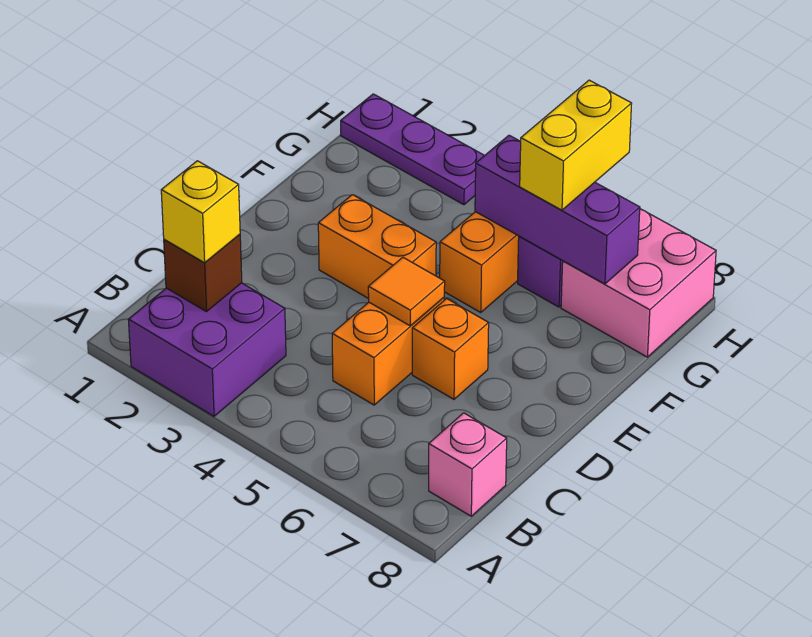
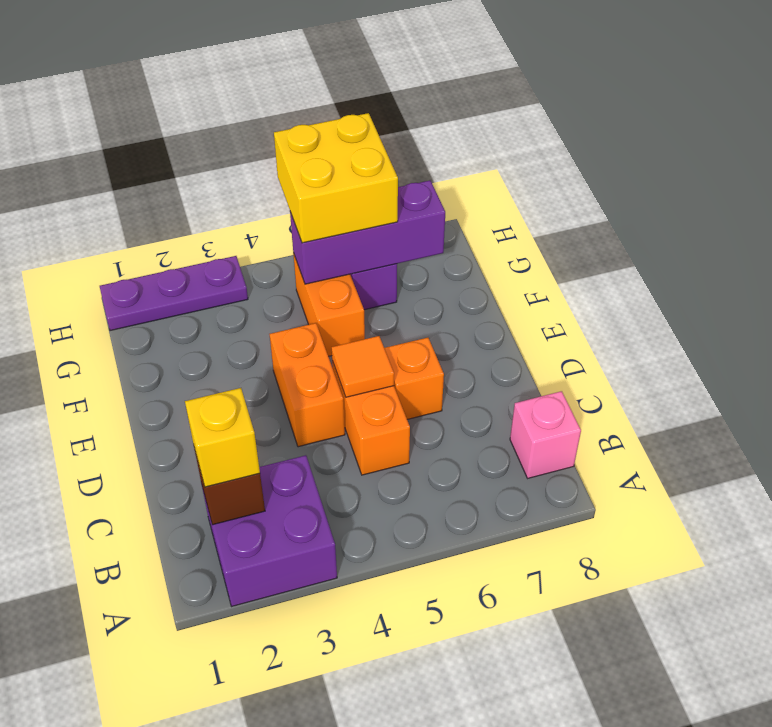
orange brick E3:E4 level 1 -> orange brick D4:E4 level 1
yellow brick G6:H6 level 3 -> yellow brick G5:H6 level 3
pink brick G7:H8 level 1 -> none

